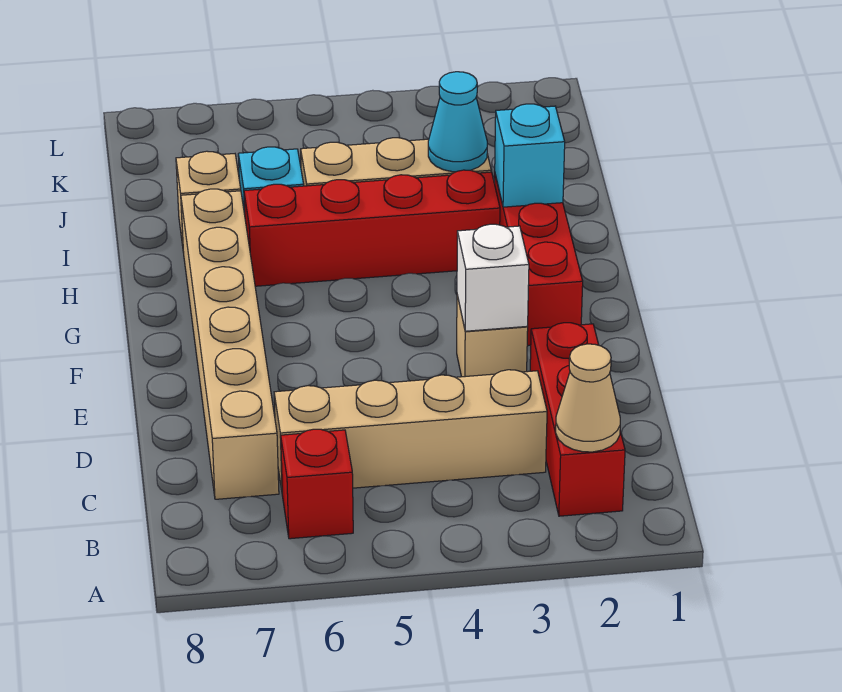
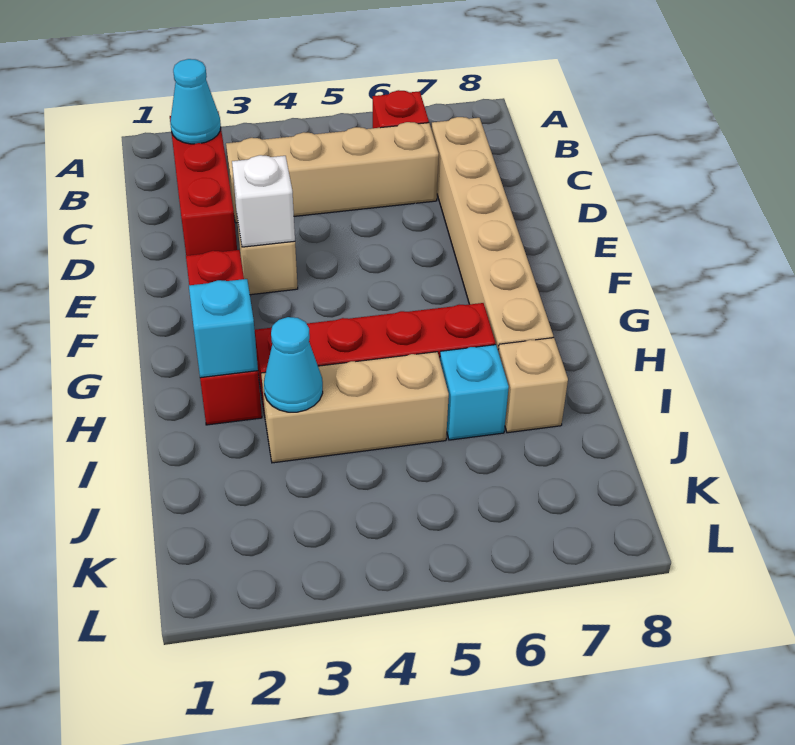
tan cone B2 level 2 -> cyan cone B2 level 2

